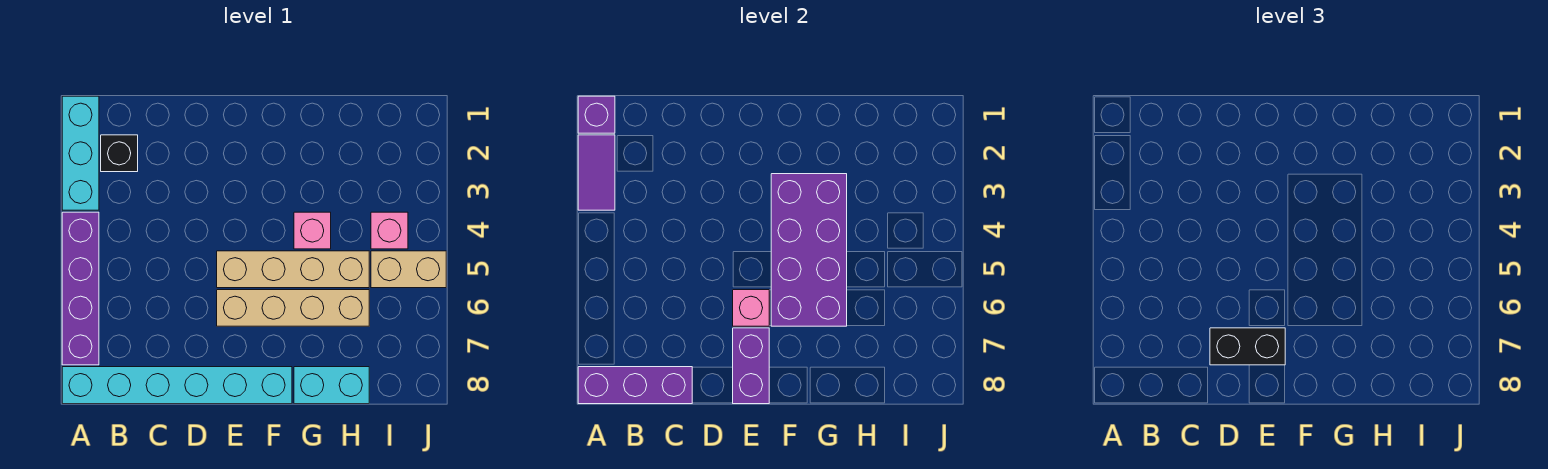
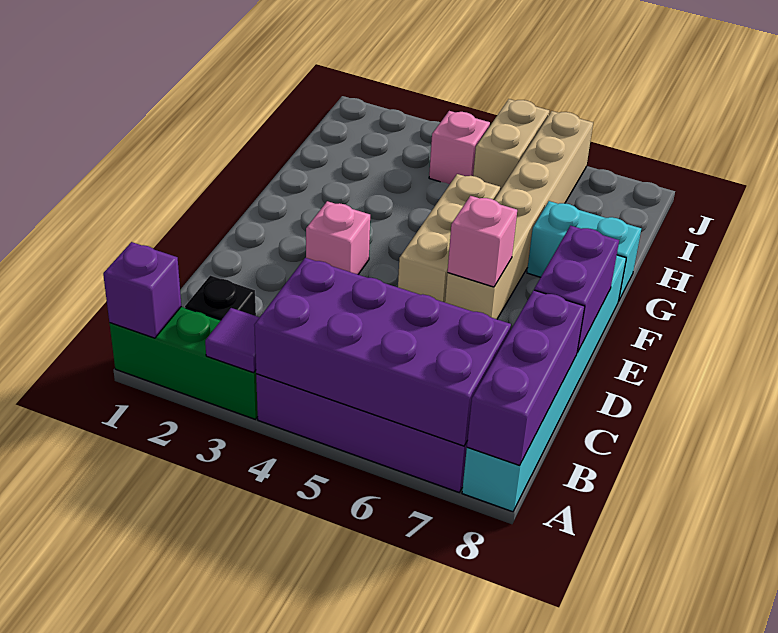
cyan brick A1:A3 level 1 -> green brick A1:A3 level 1
purple tile A2:A3 level 2 -> purple tile A3 level 2
black brick D7:E7 level 3 -> none
tan brick E5:H5 level 1 -> tan brick E5:G5 level 1
tan brick E6:H6 level 1 -> tan brick E6:J6 level 1
purple brick E7:E8 level 2 -> purple brick D8:E8 level 2
purple brick F3:G6 level 2 -> purple brick A4:B7 level 2
pink brick G4 level 1 -> pink brick E3 level 1
cyan brick G8:H8 level 1 -> cyan brick G7:G8 level 1

